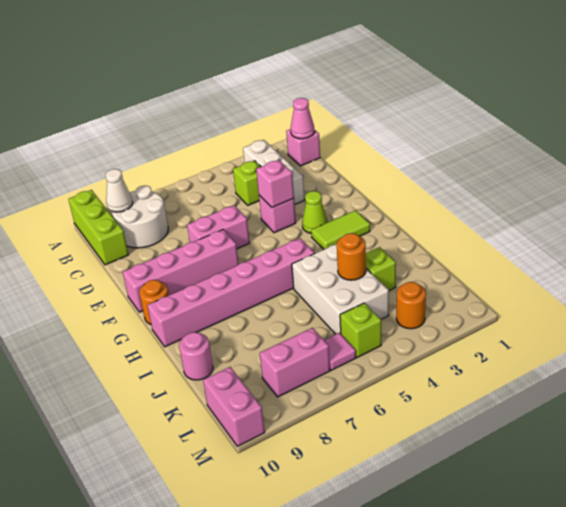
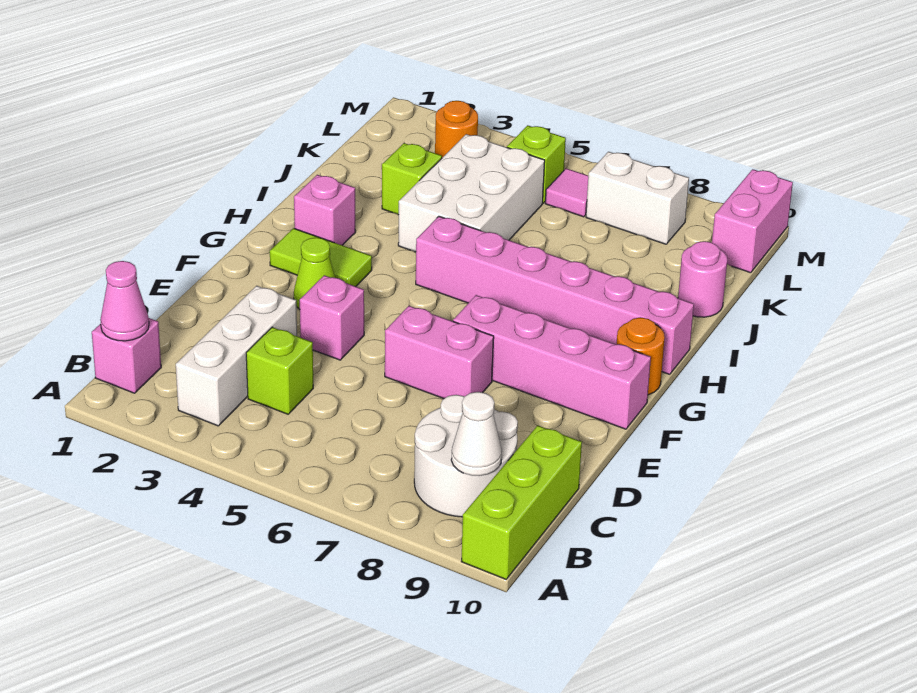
pink brick E4 level 2 -> pink brick H2 level 1
orange round brick J4 level 2 -> none
pink brick L7:L8 level 1 -> white brick L7:L8 level 1

